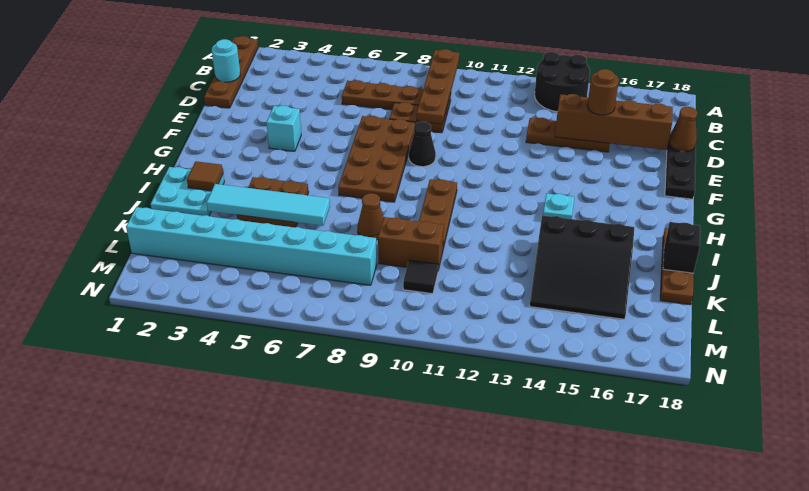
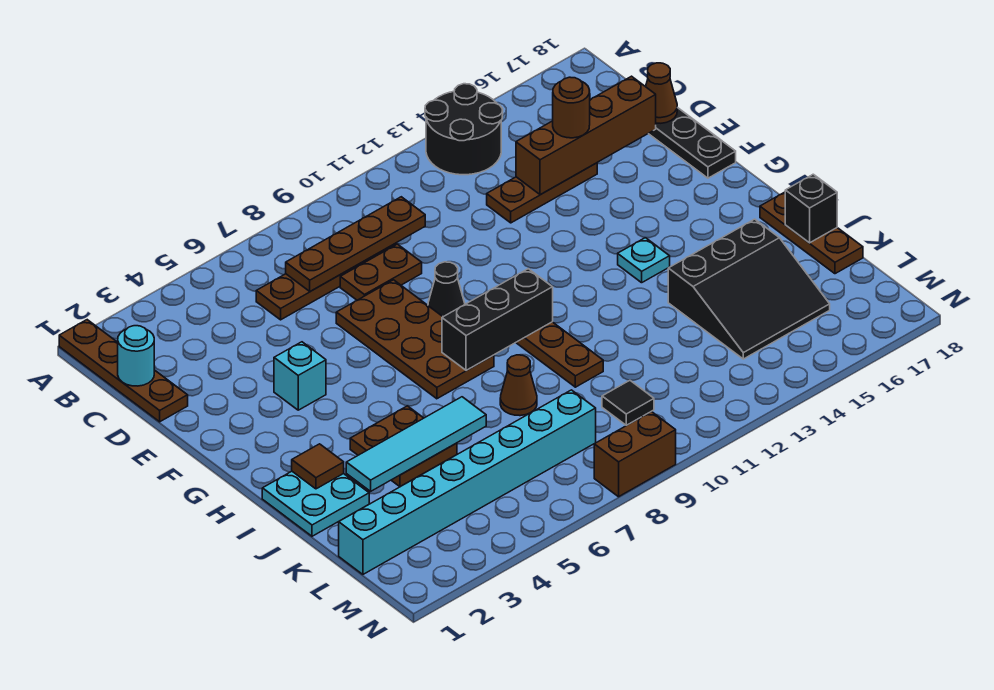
brown plate A9:D9 level 2 -> brown plate C7:C10 level 2
none -> black brick H8:H10 level 2
brown brick K9:K10 level 1 -> brown brick N8:N9 level 1

